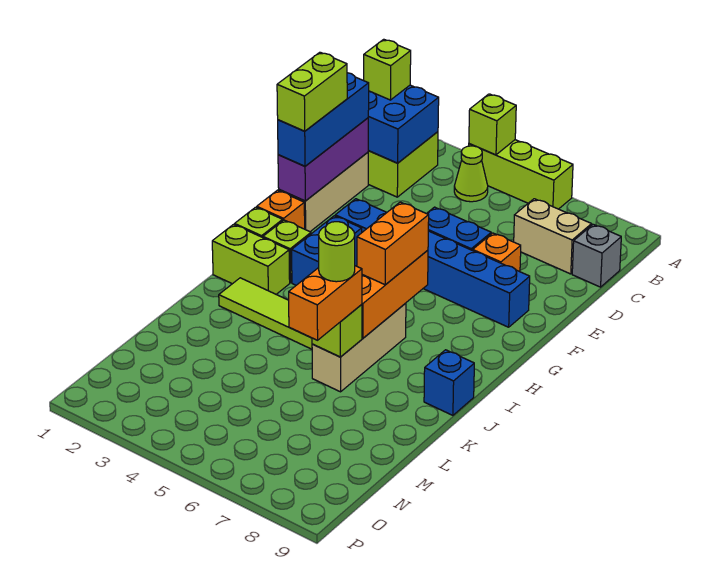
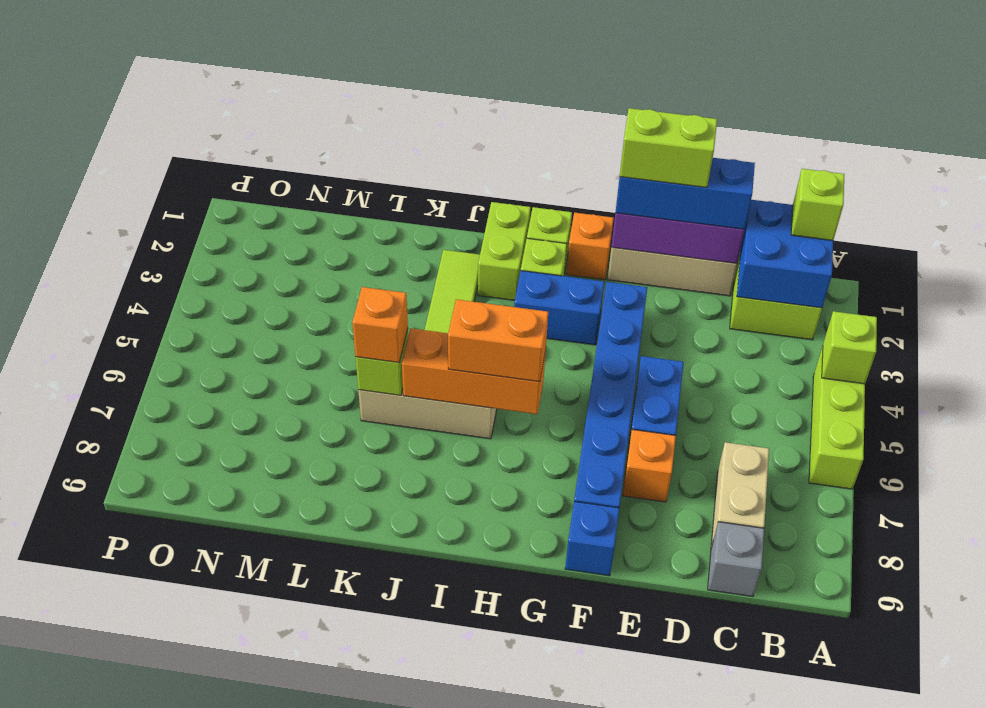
lime cone B4 level 1 -> none
blue brick J9 level 1 -> blue brick F9 level 1
orange brick K6:L6 level 3 -> orange brick K6 level 3
lime round brick K6 level 4 -> none

